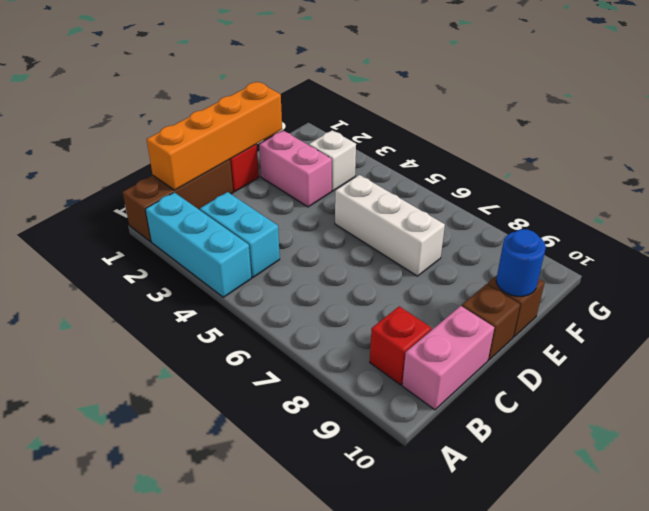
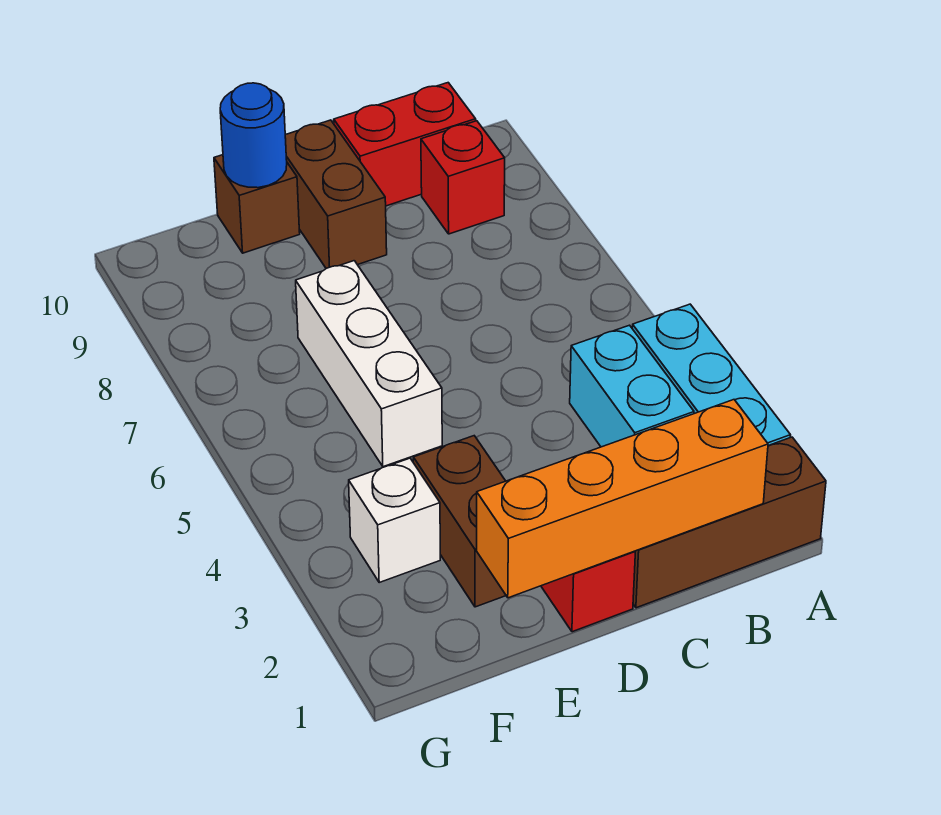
pink brick B10:C10 level 1 -> red brick B10:C10 level 1
brown brick D10 level 1 -> brown brick D9:D10 level 1
pink brick E2:E3 level 1 -> brown brick E2:E3 level 1

